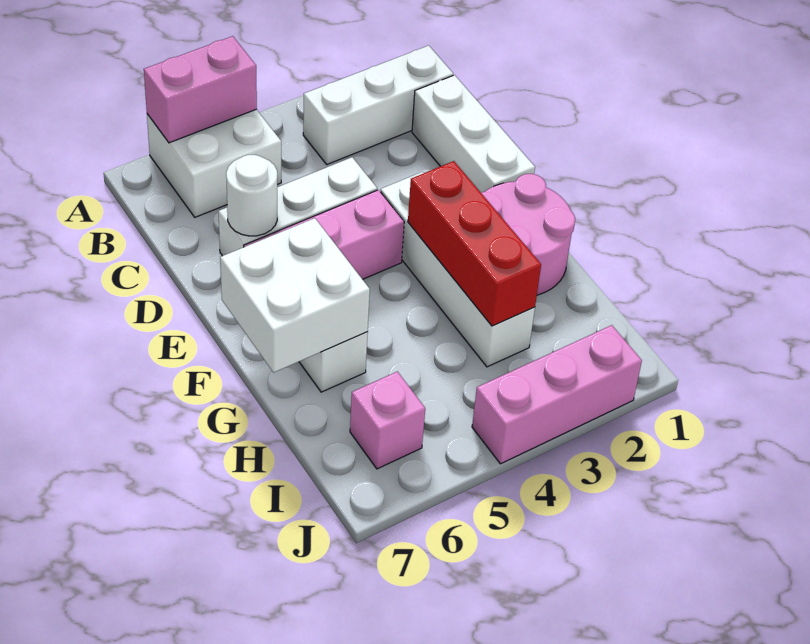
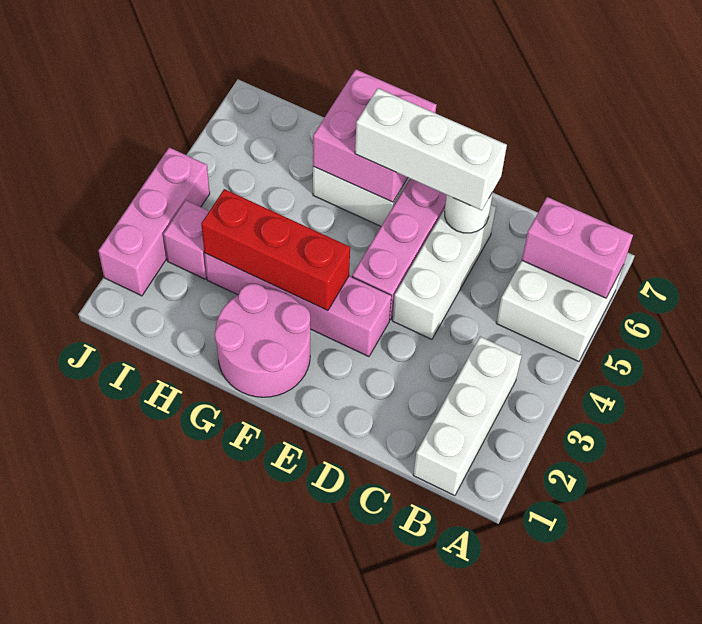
pink brick A5:A6 level 2 -> pink brick A6:B6 level 2
white brick C1:E1 level 1 -> white brick D6:F6 level 3
white brick E3:H3 level 1 -> pink brick E3:H3 level 1
white brick F6:G7 level 2 -> pink brick F6:G7 level 2
pink brick I6 level 1 -> pink brick I3 level 1

